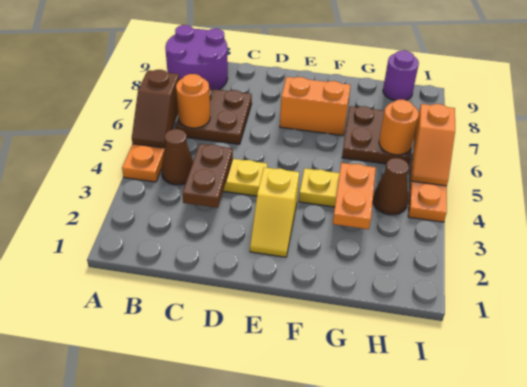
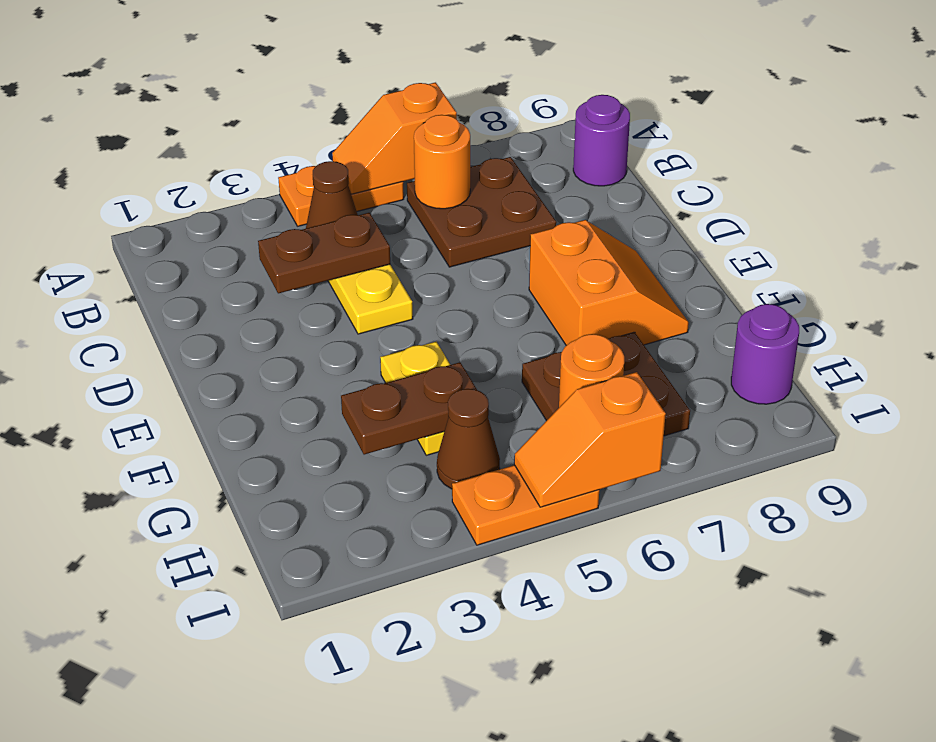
brown slope A5:A6 level 2 top 6 -> orange slope A5:A6 level 2 top 6
purple round brick A8:B9 level 1 -> purple round brick B9 level 1
yellow slope E2:E3 level 1 top 3 -> none
orange plate G3:G4 level 2 -> brown plate G3:G4 level 2

